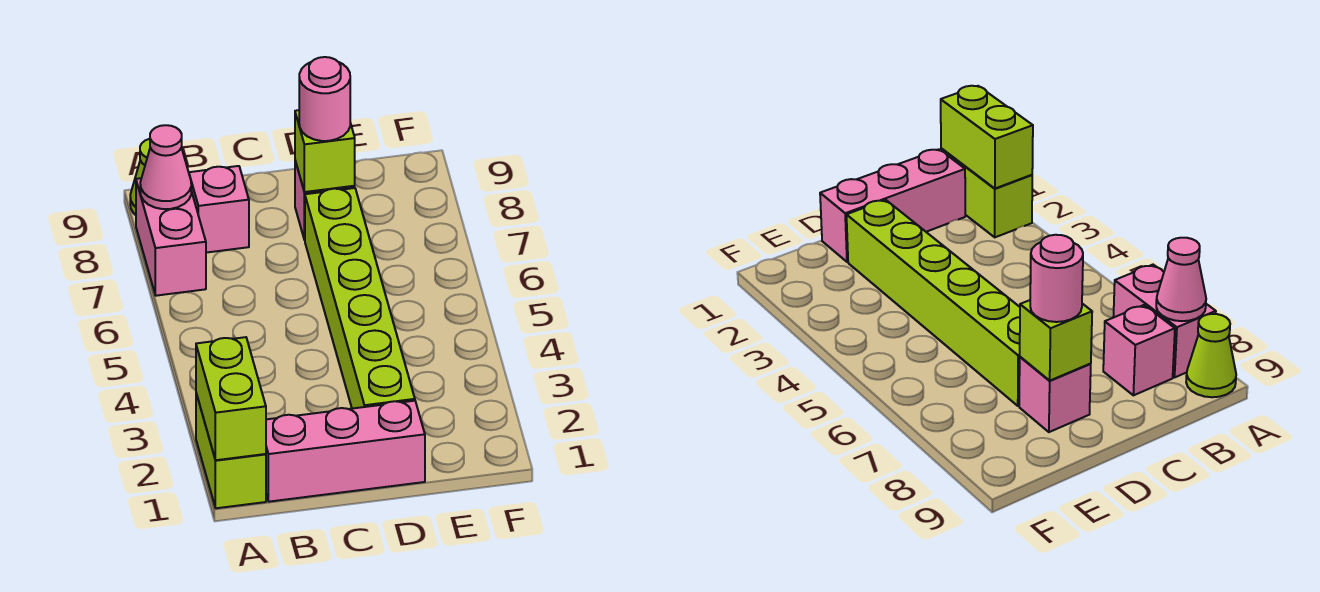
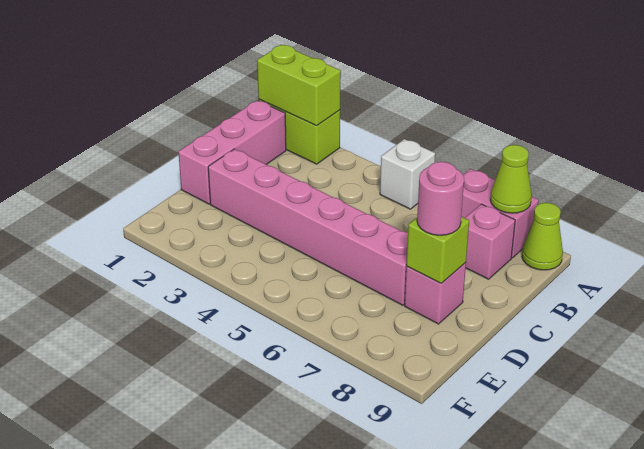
none -> white brick A5 level 1
pink cone A8 level 2 -> lime cone A8 level 2
lime brick D2:D7 level 1 -> pink brick D2:D7 level 1

